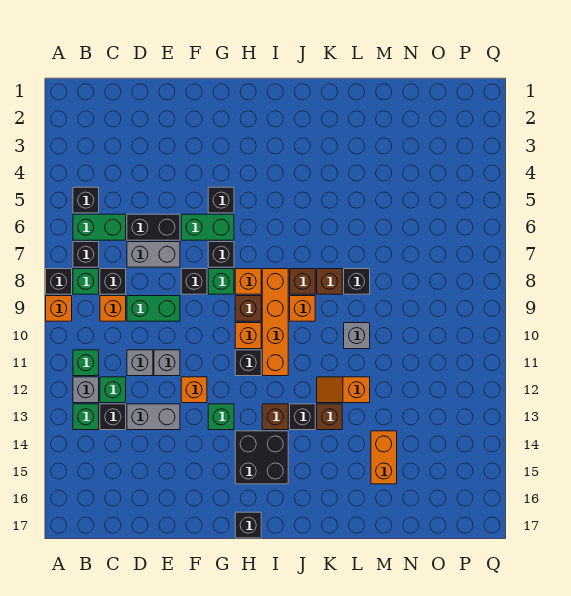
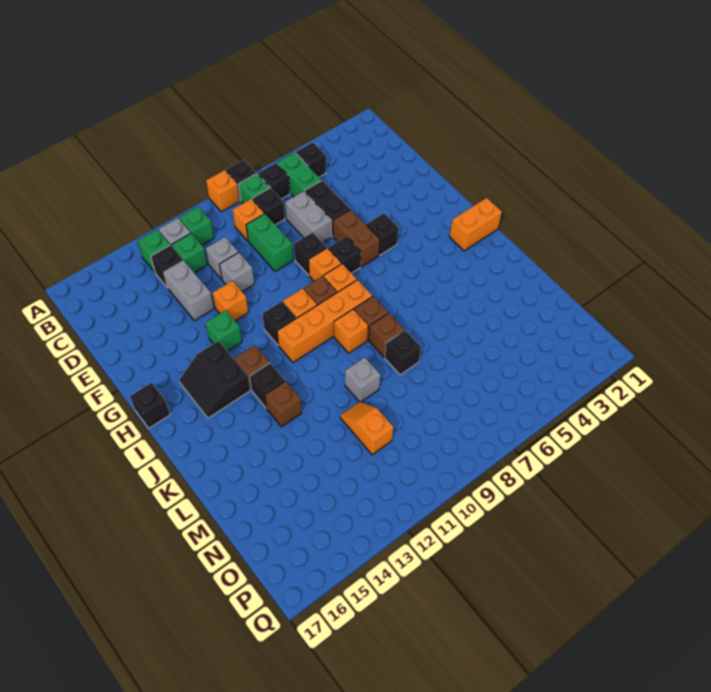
green brick F6:G6 level 1 -> brown brick F6:G6 level 1
green brick G8 level 1 -> orange brick G8 level 1
black brick H14:I15 level 1 -> black slope H14:I15 level 1 top 14
orange slope K12:L12 level 1 top L -> orange slope M11:N11 level 1 top N
orange brick M14:M15 level 1 -> orange brick I1:I2 level 1

